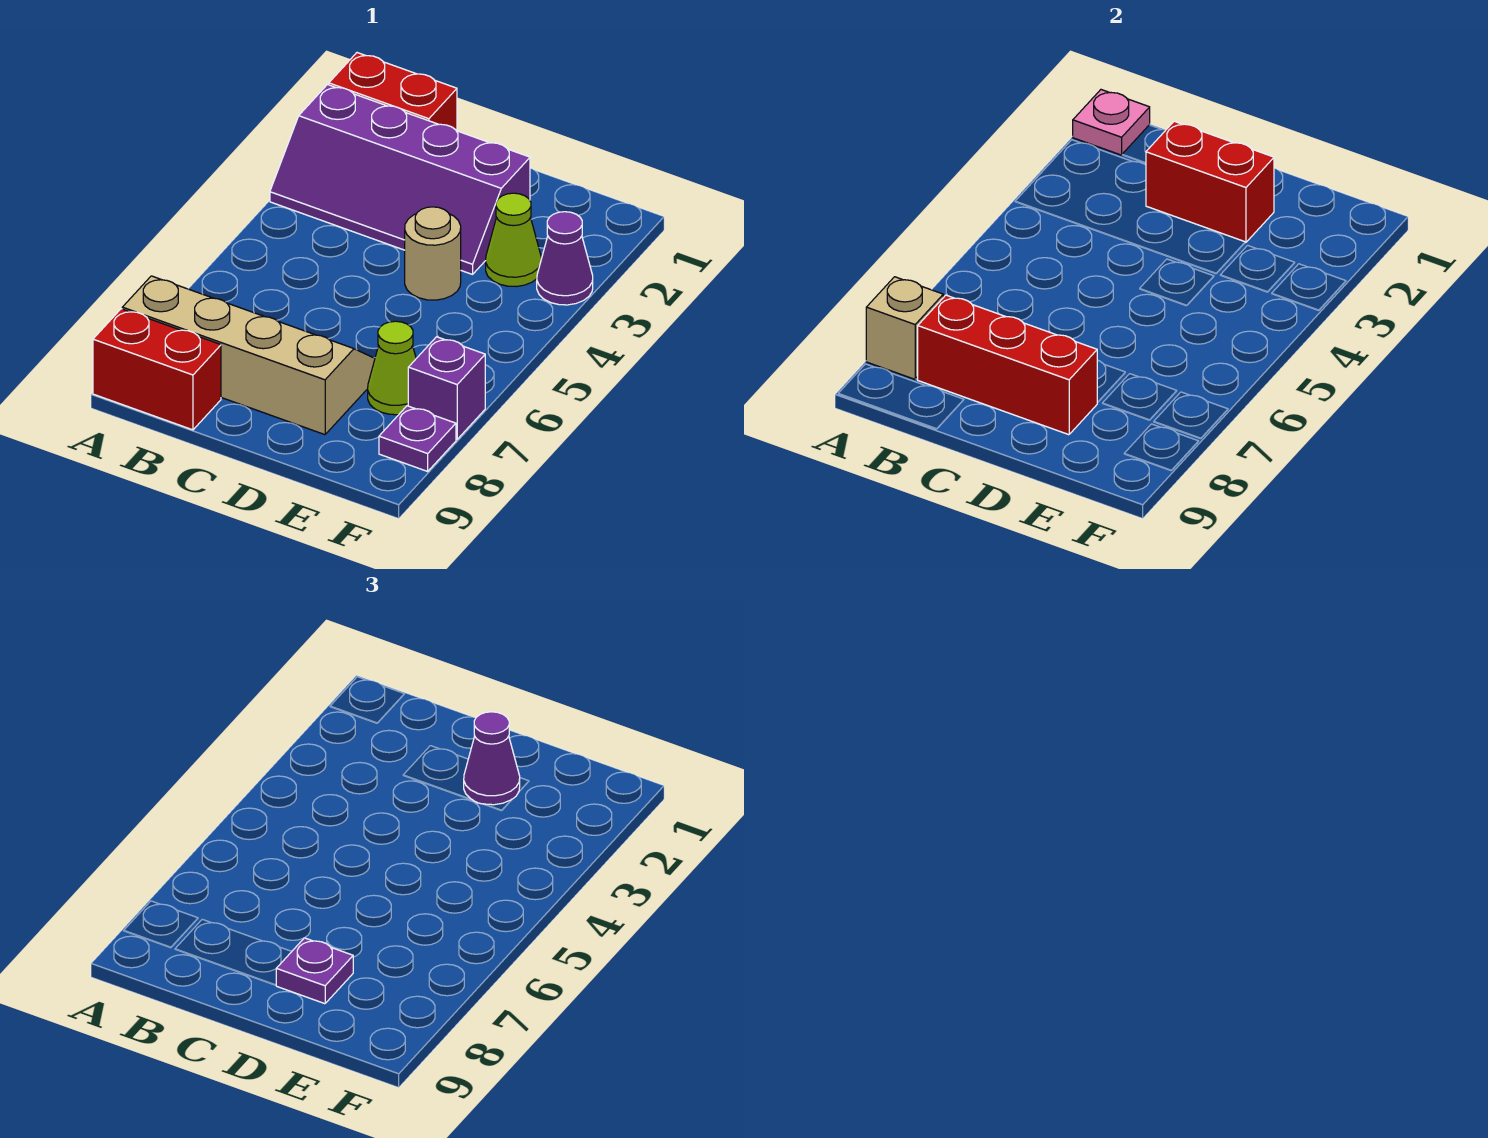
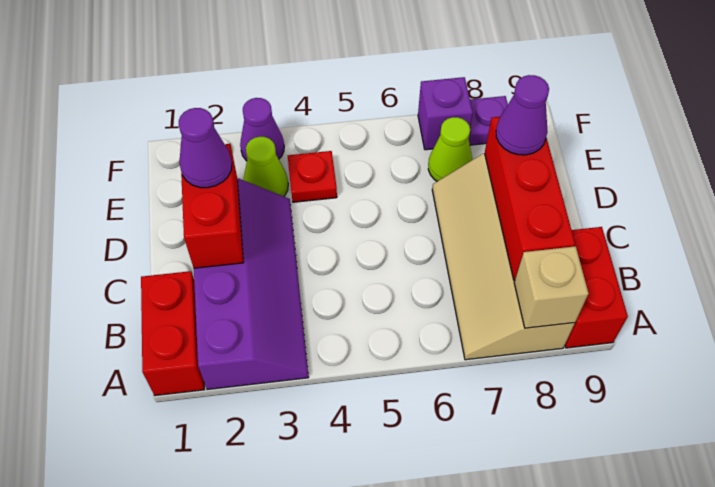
pink plate A1 level 2 -> none
tan round brick D4 level 1 -> none
purple plate D8 level 3 -> purple cone D8 level 3
none -> red plate E4 level 1

